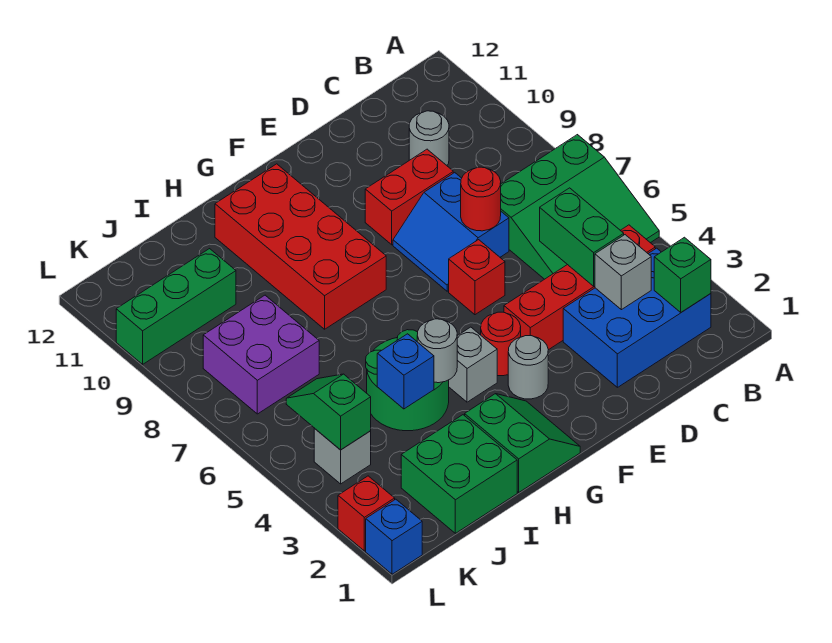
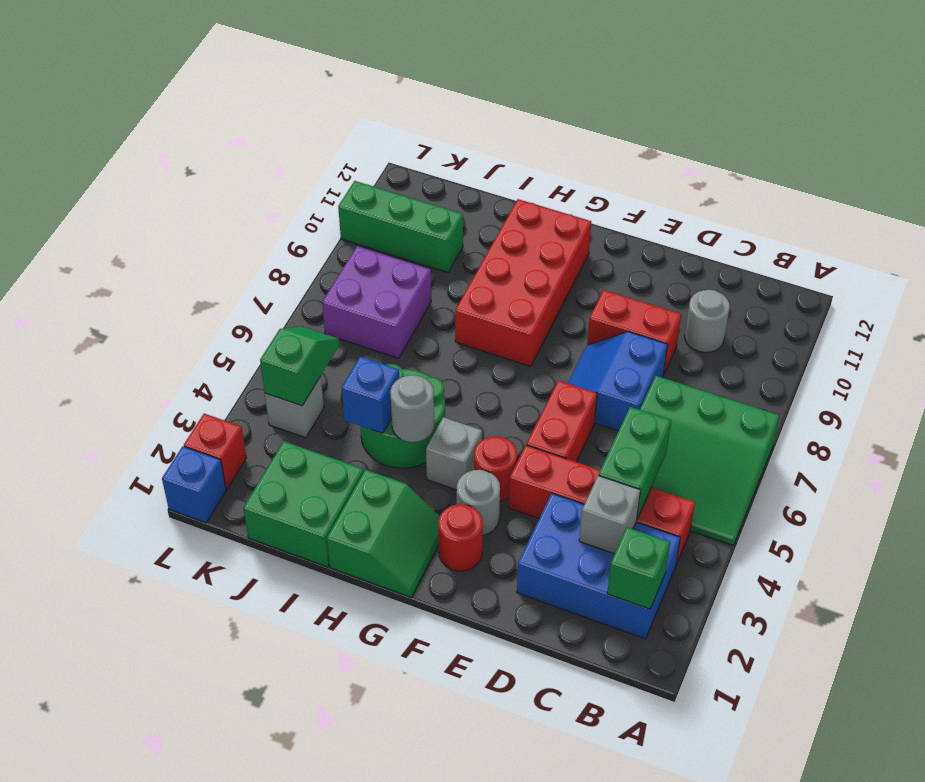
red round brick D7 level 2 -> red round brick F2 level 1
red brick E6 level 1 -> red brick E5:E6 level 1

